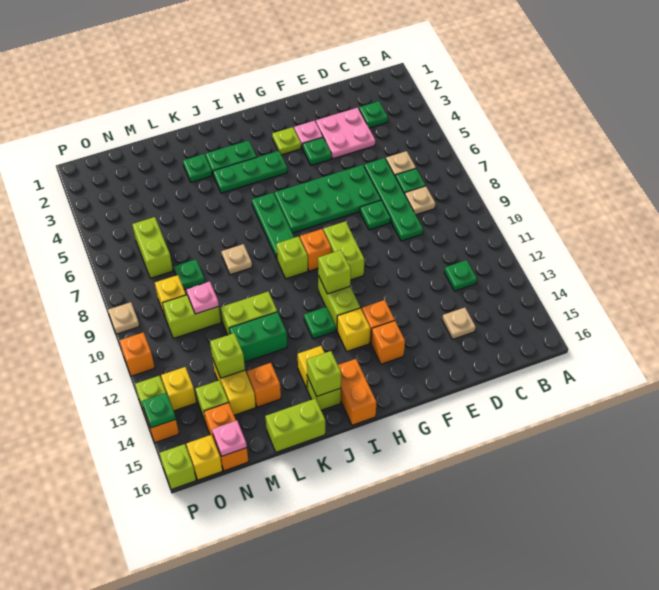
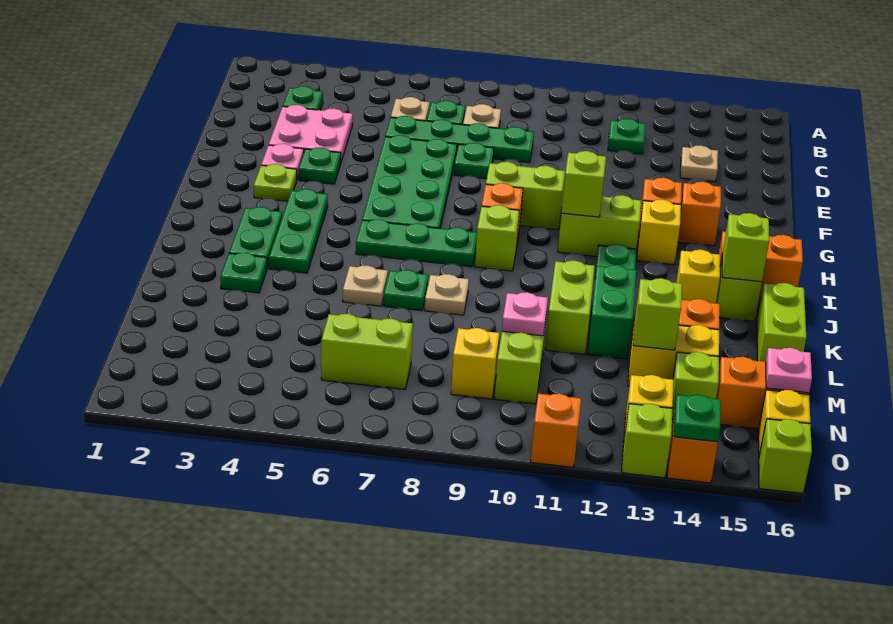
green plate M8 level 1 -> green plate K7 level 1
tan plate P9 level 1 -> tan plate K6 level 1

